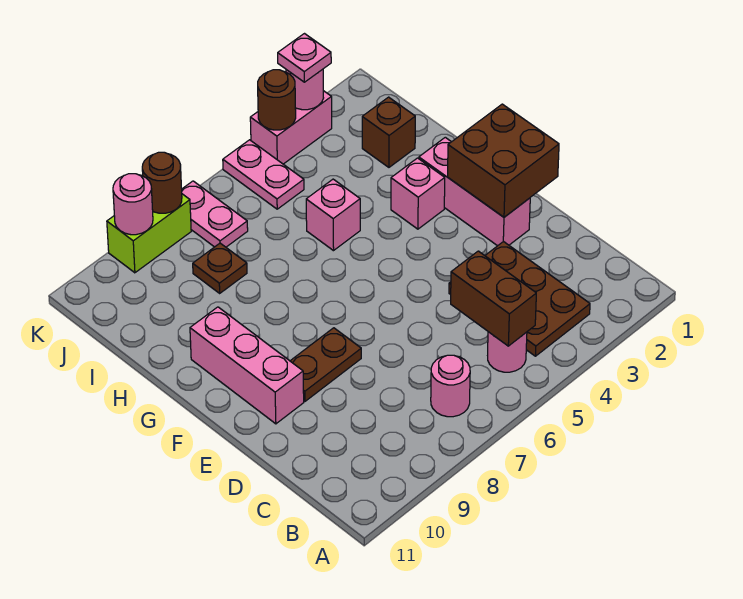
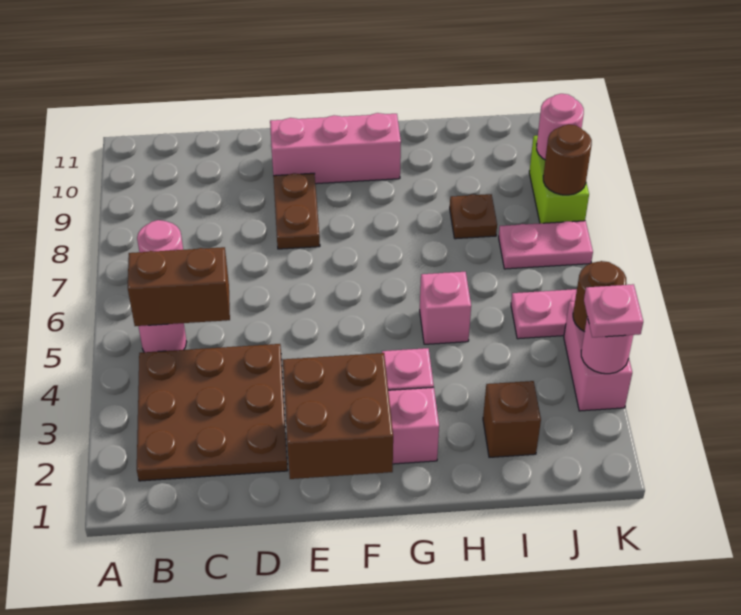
brown plate B3:D4 level 1 -> brown plate B2:D4 level 1

